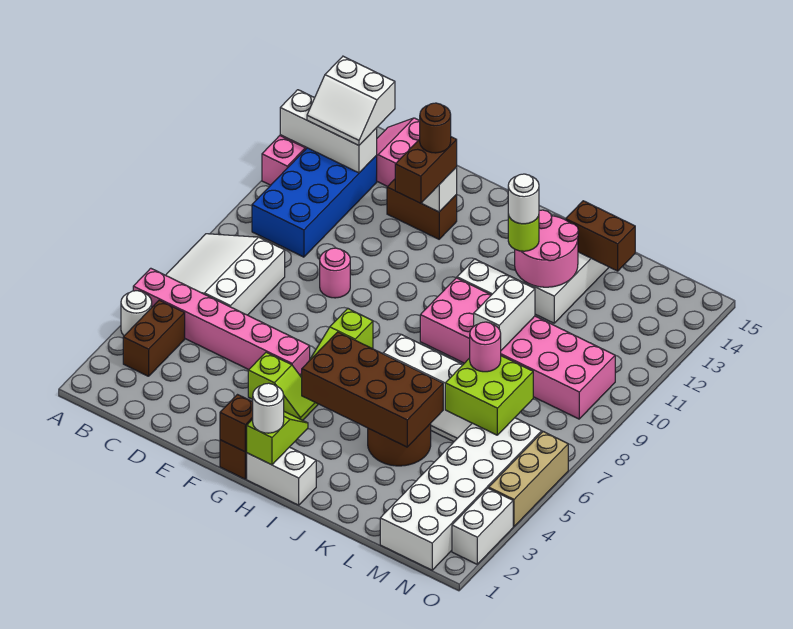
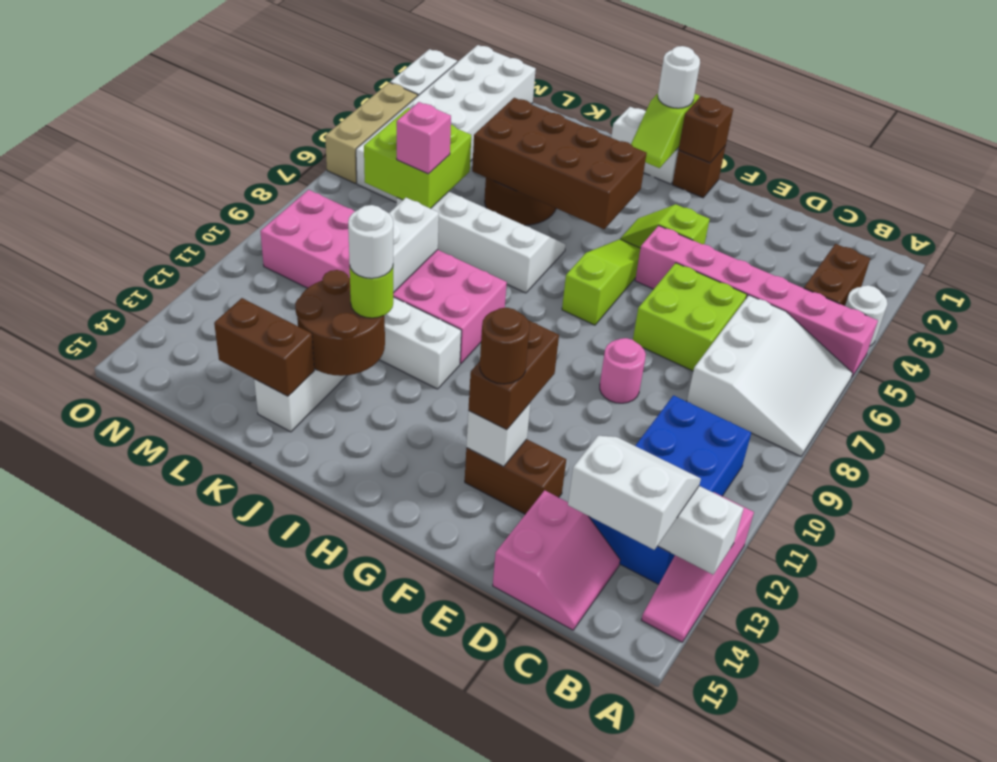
none -> lime brick D6:E7 level 1
pink round brick J12:K13 level 2 -> brown round brick J12:K13 level 2
pink round brick L7 level 3 -> pink brick L7 level 3

